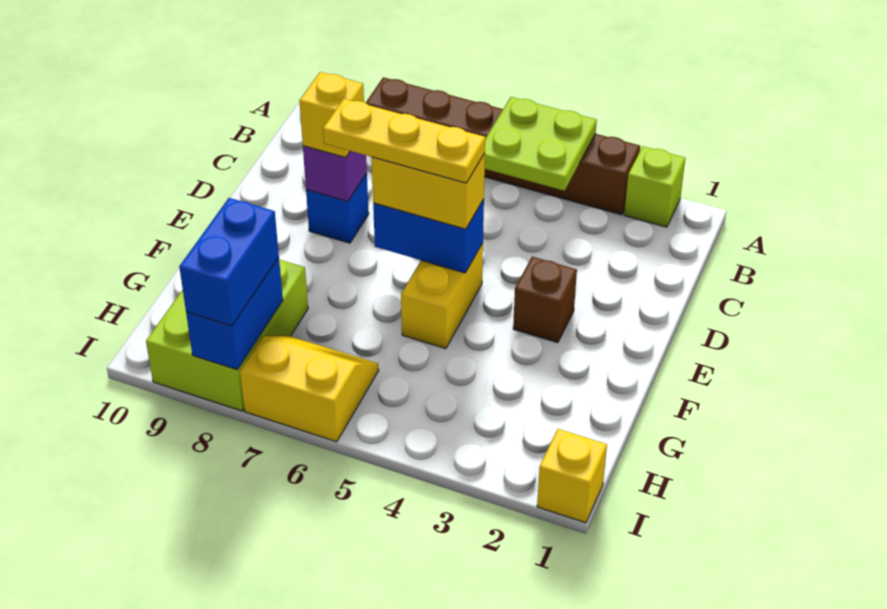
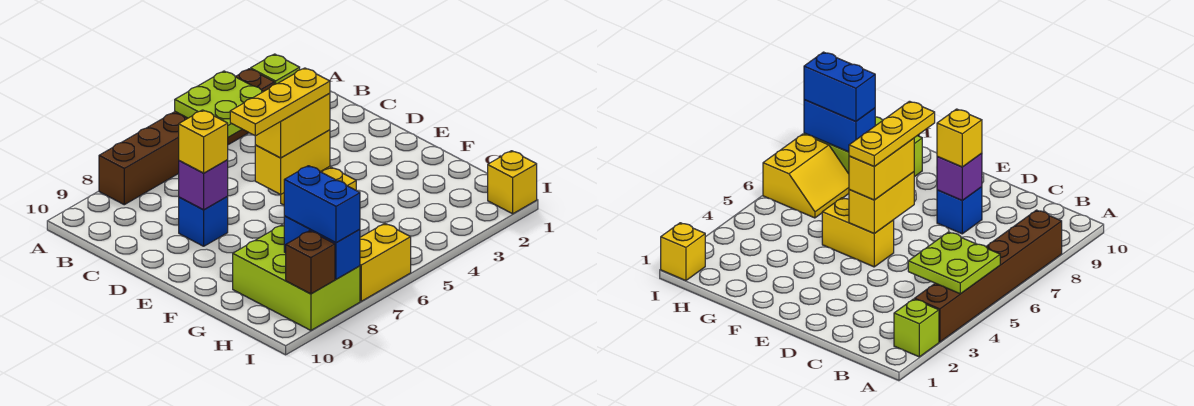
brown brick E3 level 1 -> brown brick I9 level 2
blue brick E5:E6 level 2 -> yellow brick E5:E6 level 2

